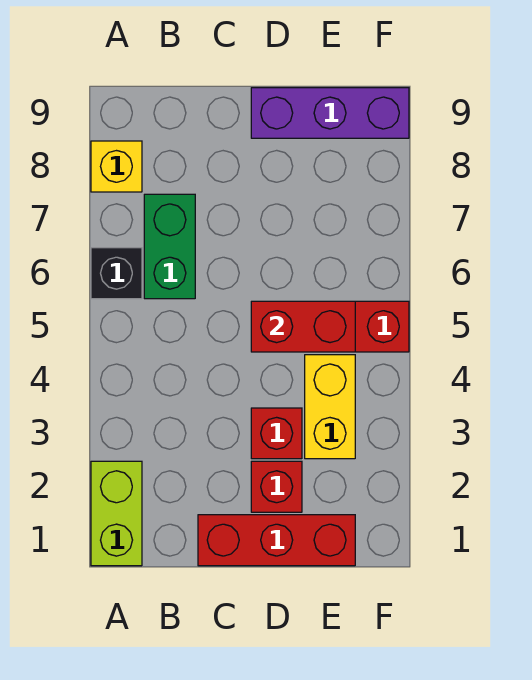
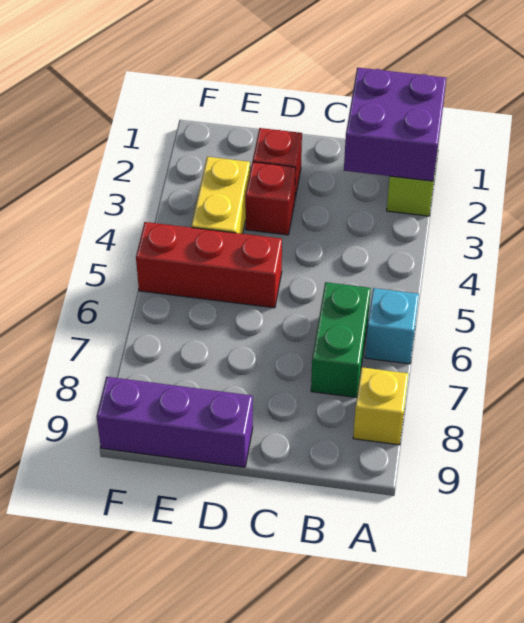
none -> purple brick A1:B2 level 2
black brick A6 level 1 -> cyan brick A6 level 1
red brick C1:E1 level 1 -> none
red brick D5:E5 level 2 -> none

